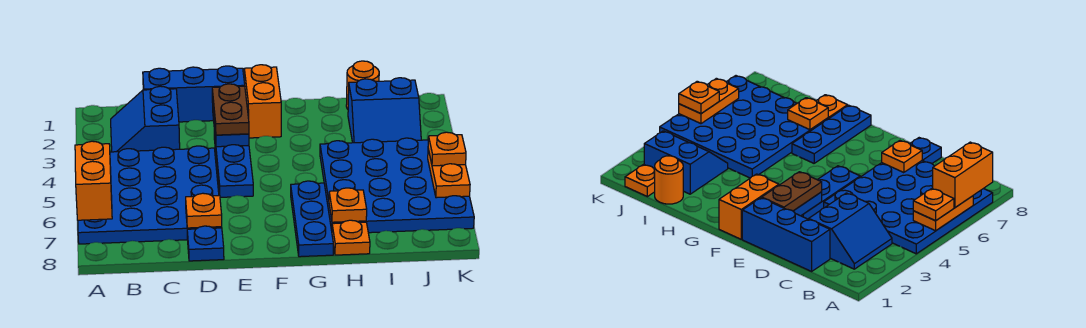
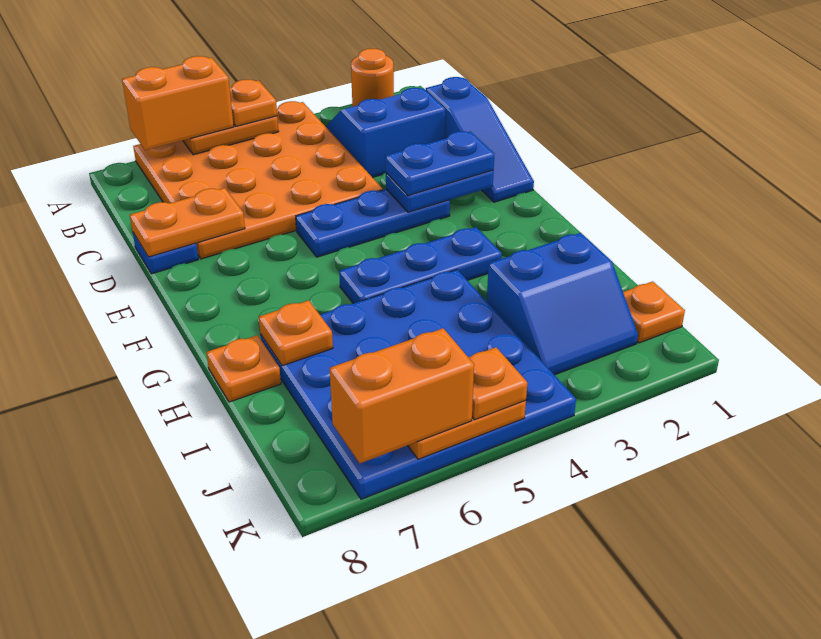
blue plate A4:D7 level 1 -> orange plate A4:D7 level 1
blue brick C1:E1 level 1 -> blue slope C1:E1 level 1 top C
orange plate D7 level 2 -> orange plate D7:D8 level 2
brown plate E2:E3 level 3 -> blue plate E2:E3 level 3
orange brick F1:F2 level 1 -> orange brick K6:K7 level 3
blue plate G6:G8 level 1 -> blue plate G3:G5 level 1
orange round brick I1 level 1 -> orange round brick A2 level 1
blue slope I2:J3 level 1 top 2 -> blue slope I2:J3 level 1 top I

